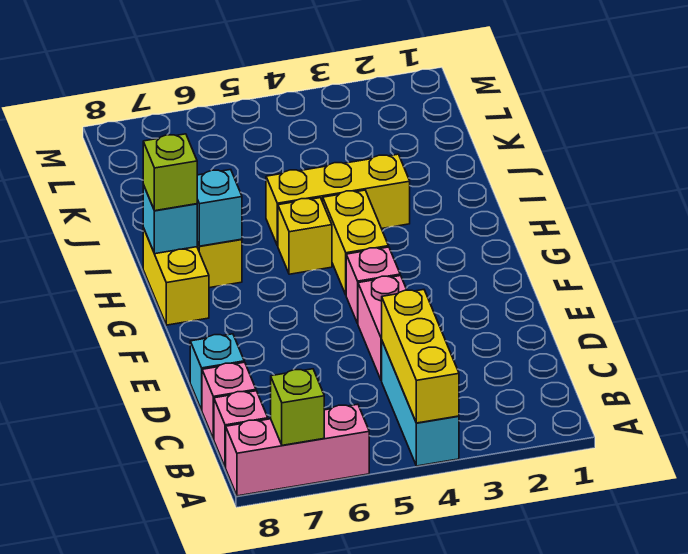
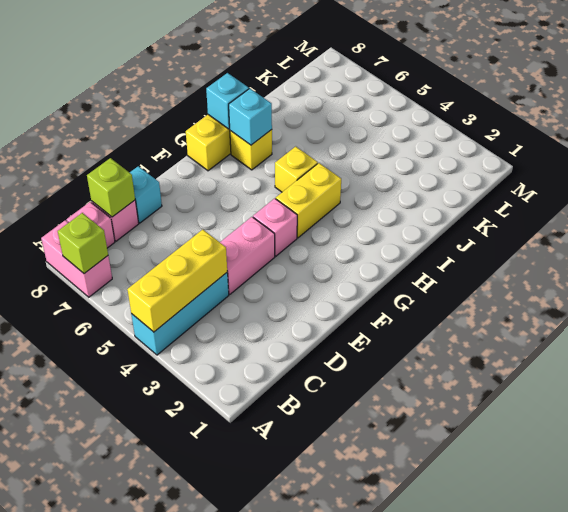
pink brick A6:A8 level 1 -> pink brick A7:A8 level 1
lime brick H8 level 3 -> lime brick C8 level 2
yellow brick I3:I5 level 1 -> none

